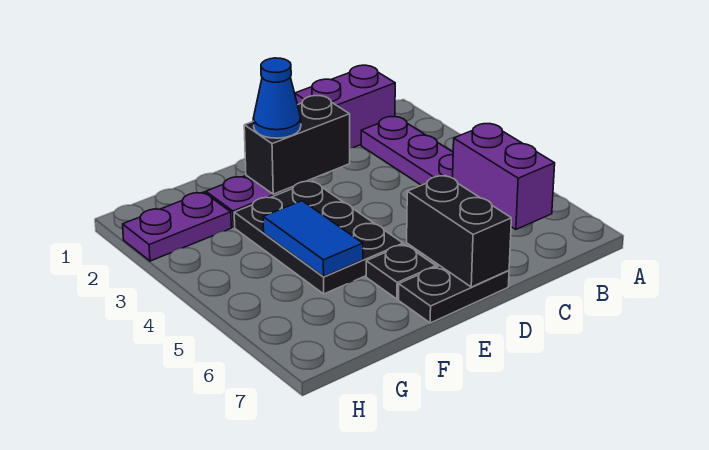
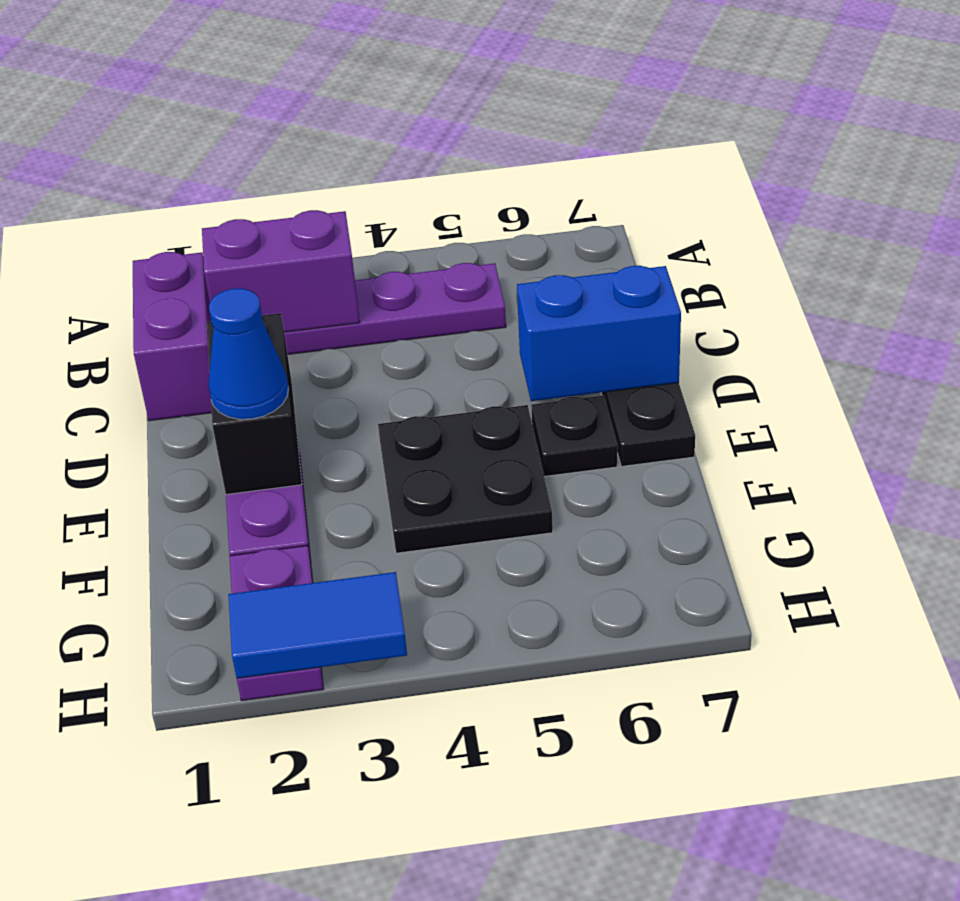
purple brick B5:B6 level 2 -> purple brick B2:B3 level 2
black brick D6:D7 level 2 -> blue brick D6:D7 level 2
black plate E3:F5 level 1 -> black plate E4:F5 level 1
blue tile F4:F5 level 2 -> blue tile H2:H3 level 2

